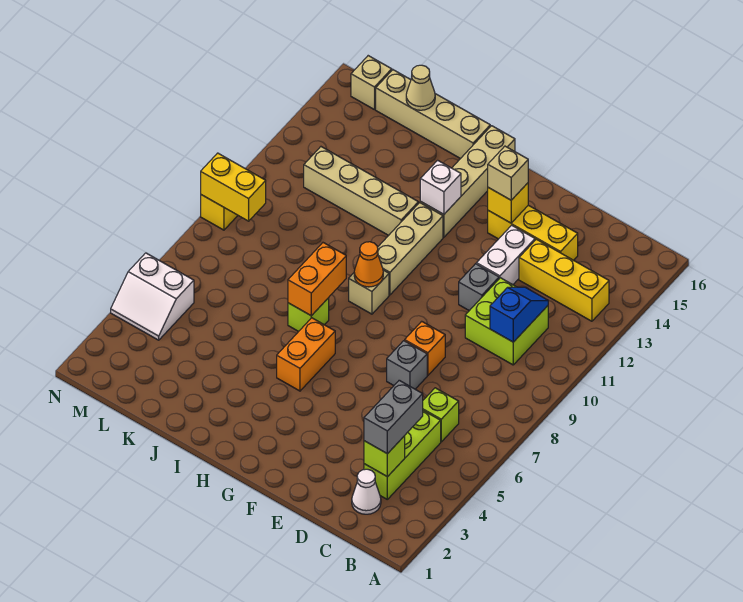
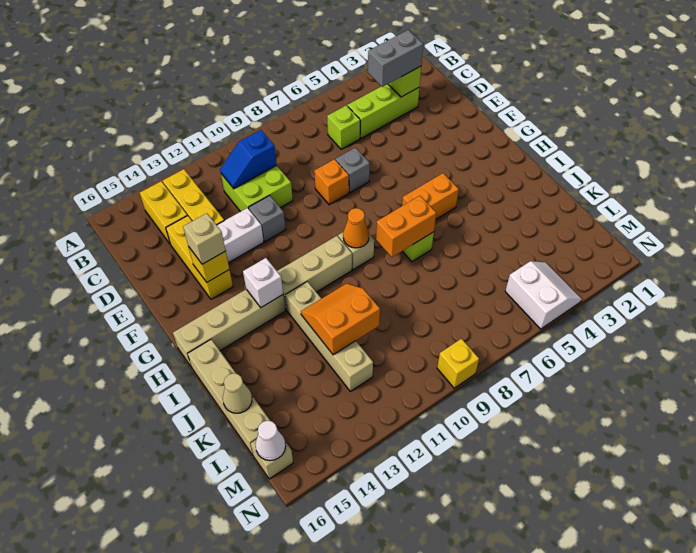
white cone C2 level 1 -> white cone M16 level 2
none -> orange slope J11:K12 level 2 top K
yellow brick M9:N9 level 2 -> yellow brick B14:C14 level 1

